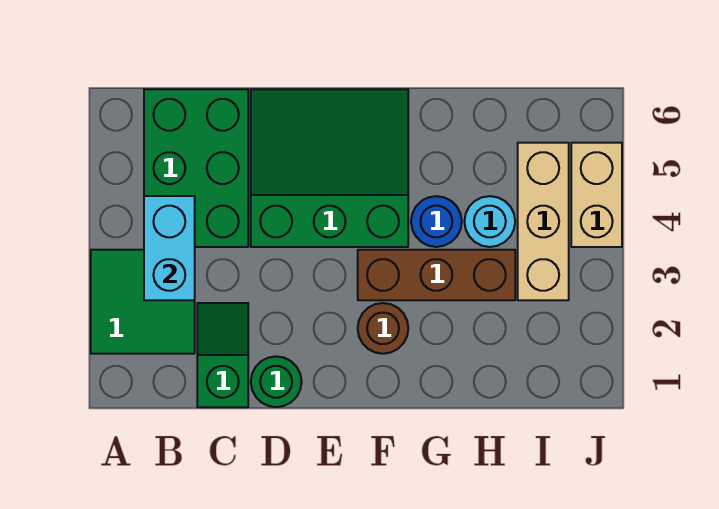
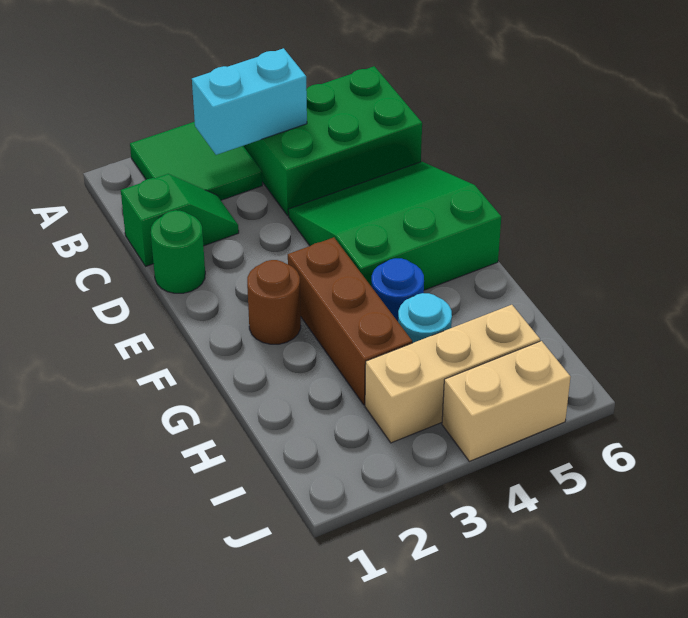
green slope D4:F6 level 1 top 4 -> green slope D4:F6 level 1 top F

